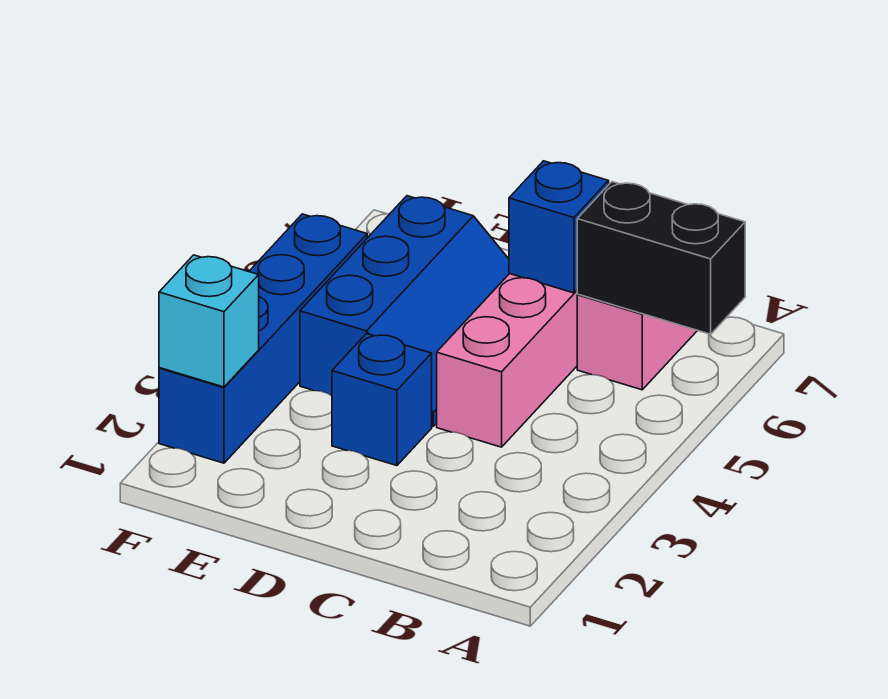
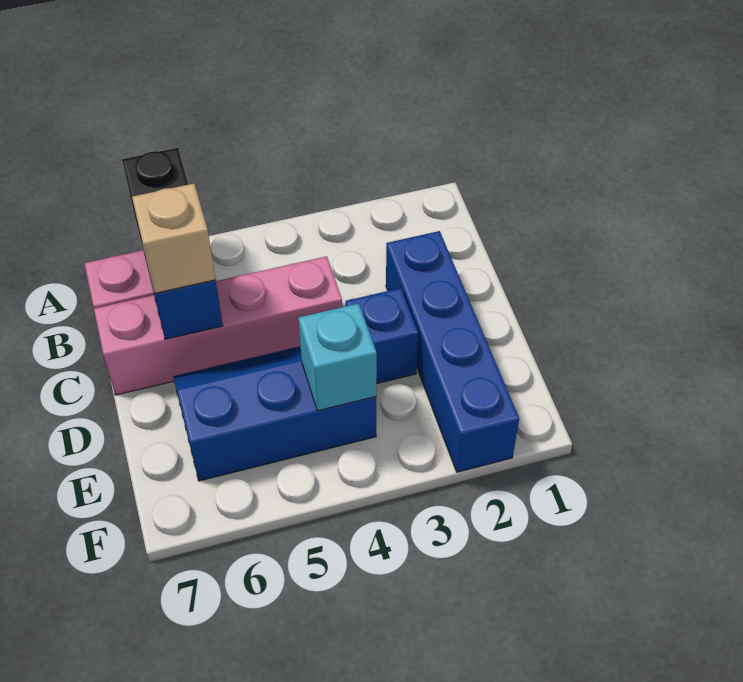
none -> tan brick C6 level 3
blue brick F2:F5 level 1 -> blue brick C2:F2 level 1
cyan brick F2 level 2 -> cyan brick E4 level 2

